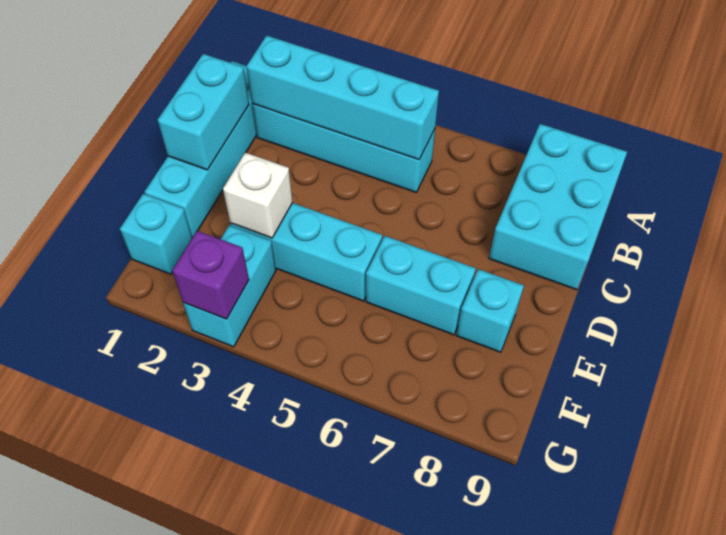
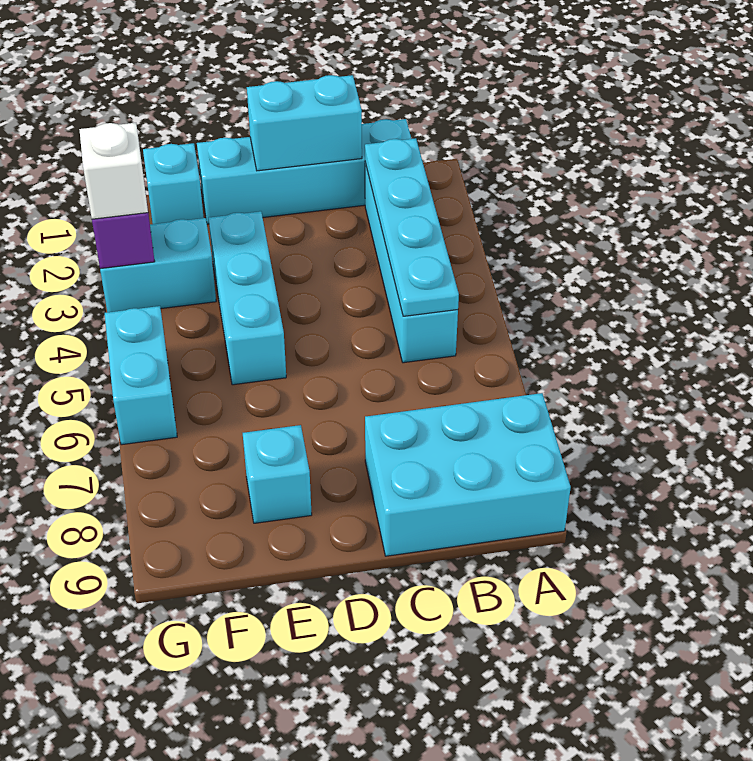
cyan brick B2:B5 level 2 -> cyan plate B2:B5 level 2
white brick E3 level 2 -> white brick G3 level 3
cyan brick E6:E7 level 1 -> cyan brick G5:G6 level 1

